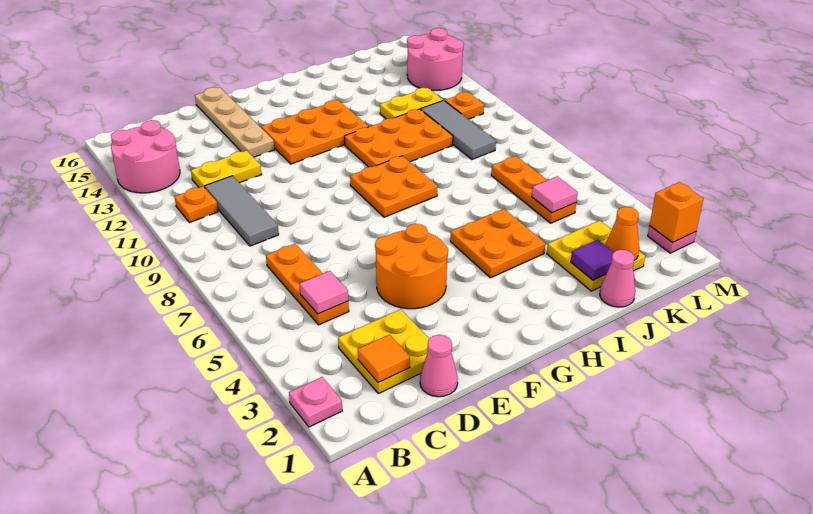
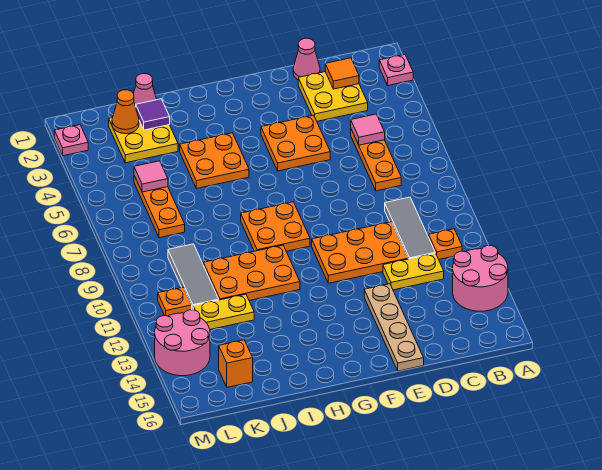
orange round brick E4:F5 level 1 -> orange plate E4:F5 level 1
orange plate F12:H13 level 1 -> orange plate D10:F11 level 1
orange brick M2 level 2 -> orange brick K15 level 1

